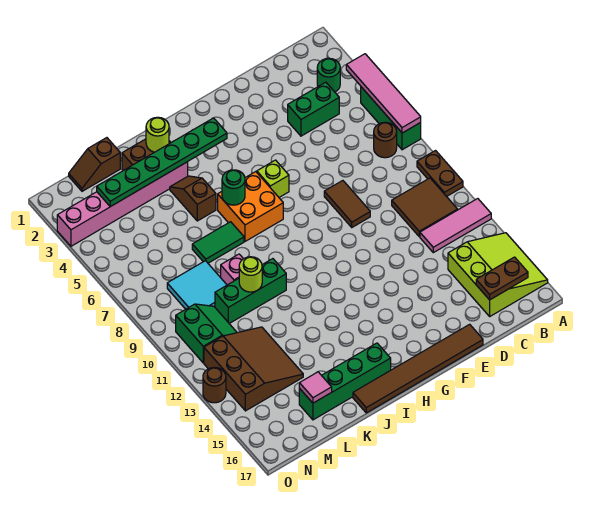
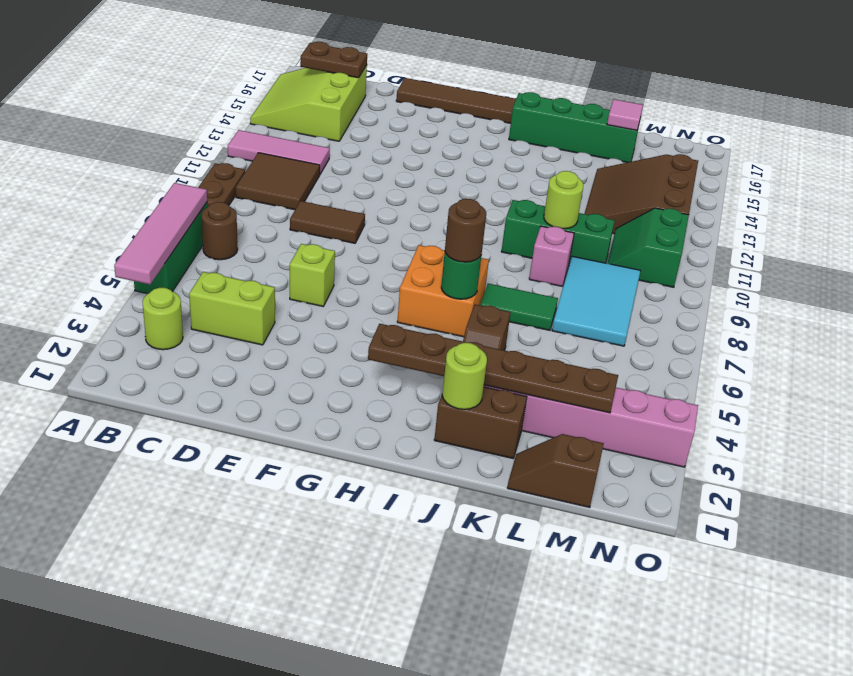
green round brick B3 level 1 -> lime round brick B3 level 1
green brick C4:D4 level 1 -> lime brick C4:D4 level 1
brown tile E8:E9 level 1 -> brown tile D9:E9 level 1
lime brick G6 level 1 -> lime brick E6 level 1
green plate H3:M3 level 2 -> brown plate H3:M3 level 2
brown slope L1:M1 level 1 top L -> brown slope L1:M1 level 1 top M
cyan tile L8:M9 level 1 -> cyan tile L7:M9 level 1
brown round brick O13 level 1 -> brown round brick I6 level 3

